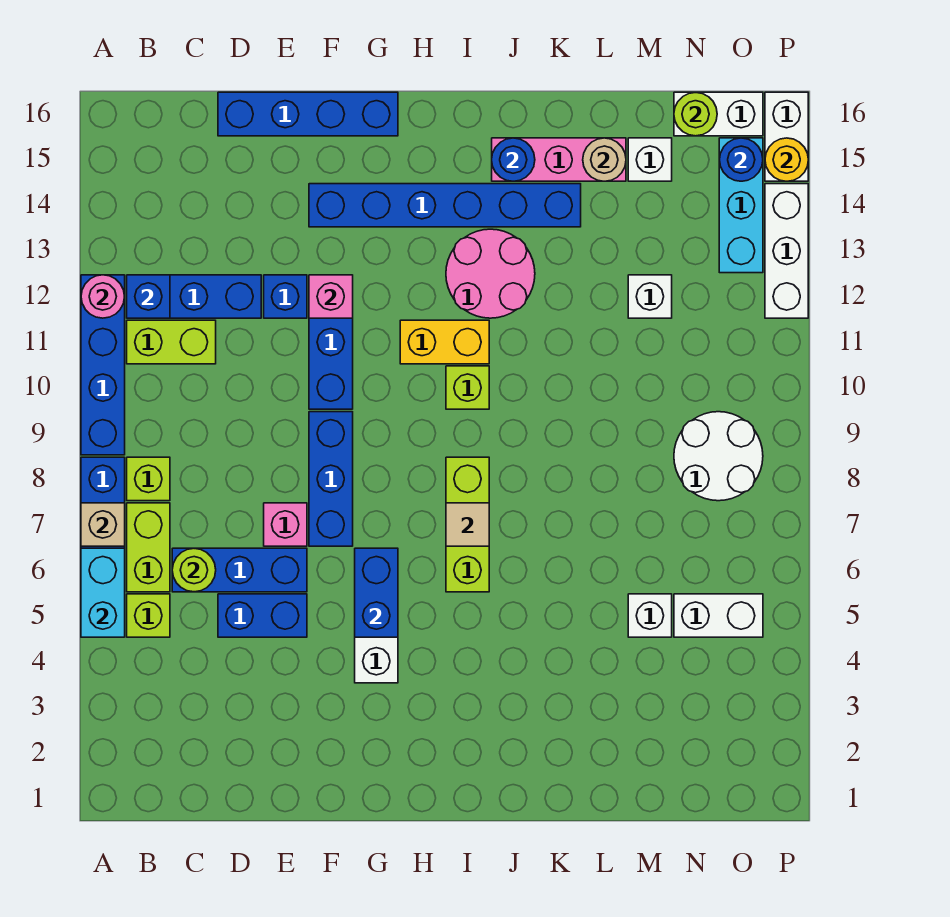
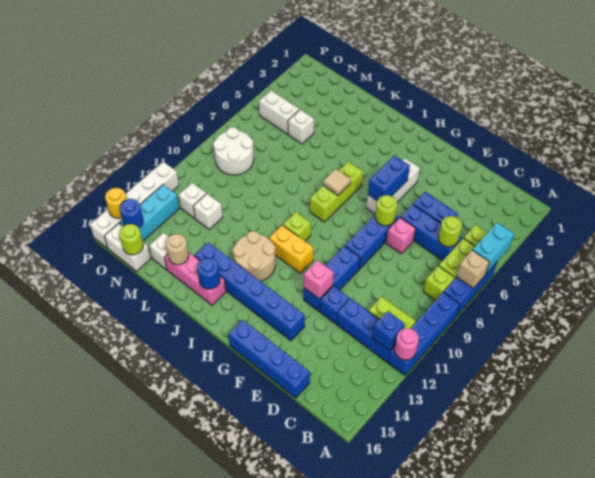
none -> lime round brick F7 level 2
pink round brick I12:J13 level 1 -> tan round brick I12:J13 level 1
none -> white brick N12 level 1

